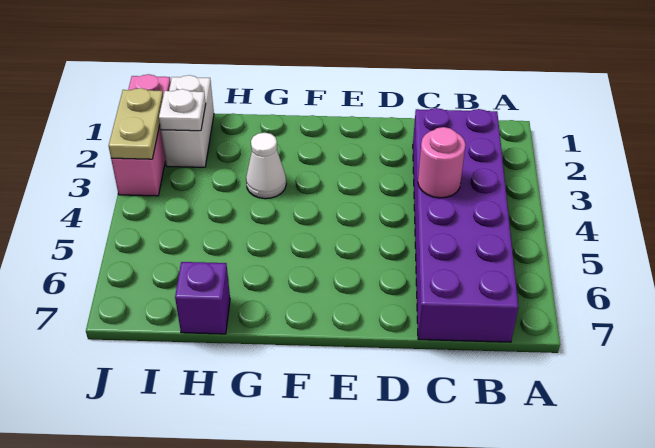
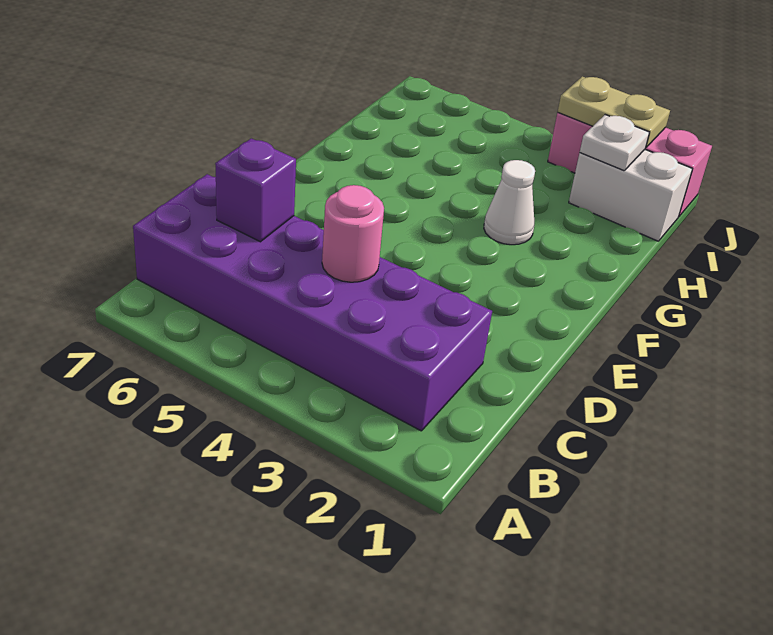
purple brick H7 level 1 -> purple brick C6 level 2

